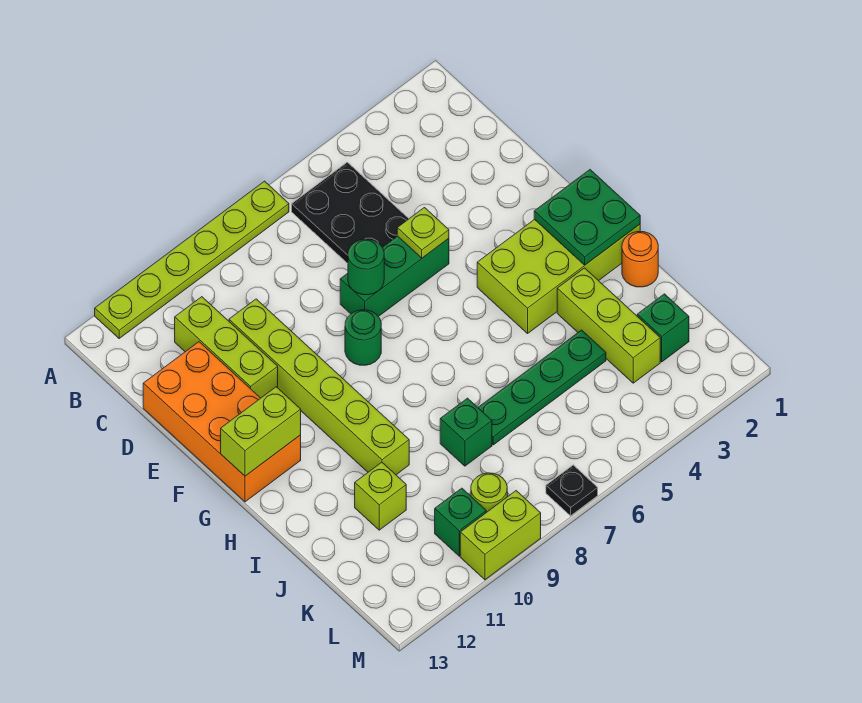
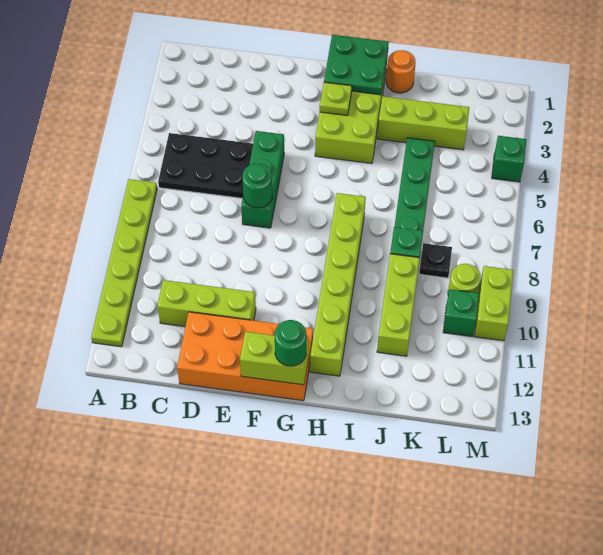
lime brick D10:I10 level 1 -> lime brick H7:H12 level 1
lime plate E5 level 2 -> lime plate G3 level 2
green round brick F8 level 1 -> green round brick G13 level 3
lime brick G12:G13 level 2 -> lime brick F13:G13 level 2
lime brick J11 level 1 -> lime brick J9:J11 level 1
green brick K2 level 1 -> green brick M4 level 1
black plate M7 level 1 -> black plate K8 level 1

